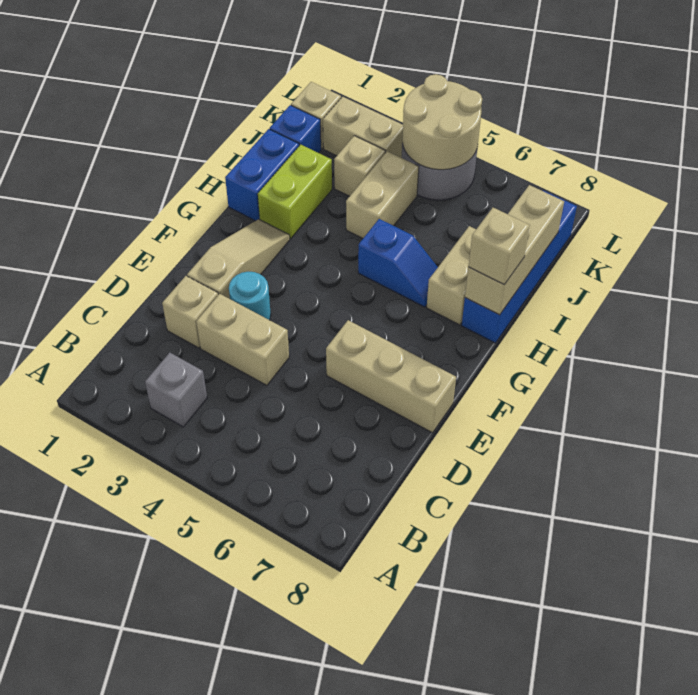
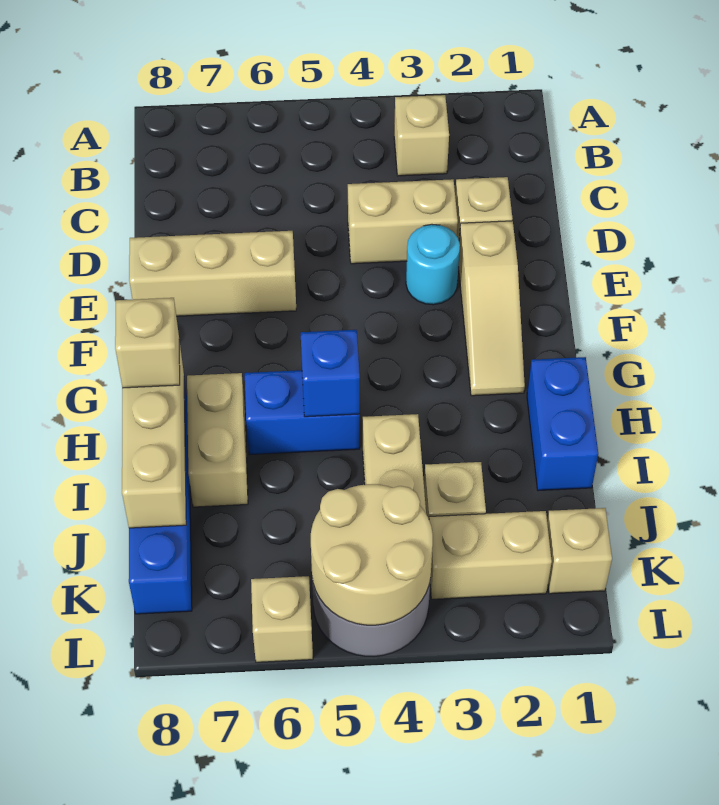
grey brick B3 level 1 -> tan brick B3 level 1
lime brick H2:I2 level 1 -> none
blue slope H5:H6 level 1 top 5 -> blue brick H5:H6 level 1
blue brick J1 level 1 -> blue brick H5 level 2
none -> tan brick L6 level 1

